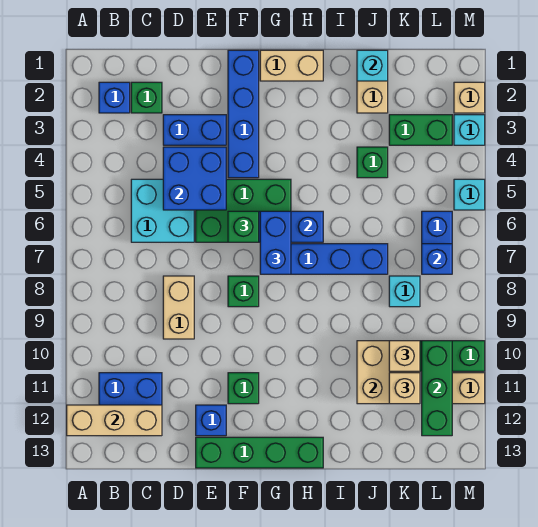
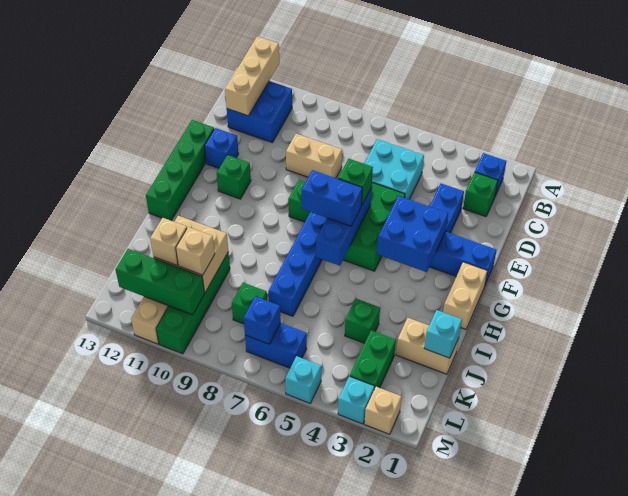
blue brick D4:E5 level 2 -> blue brick F3:G4 level 2
cyan brick K8 level 1 -> green brick K8 level 1

